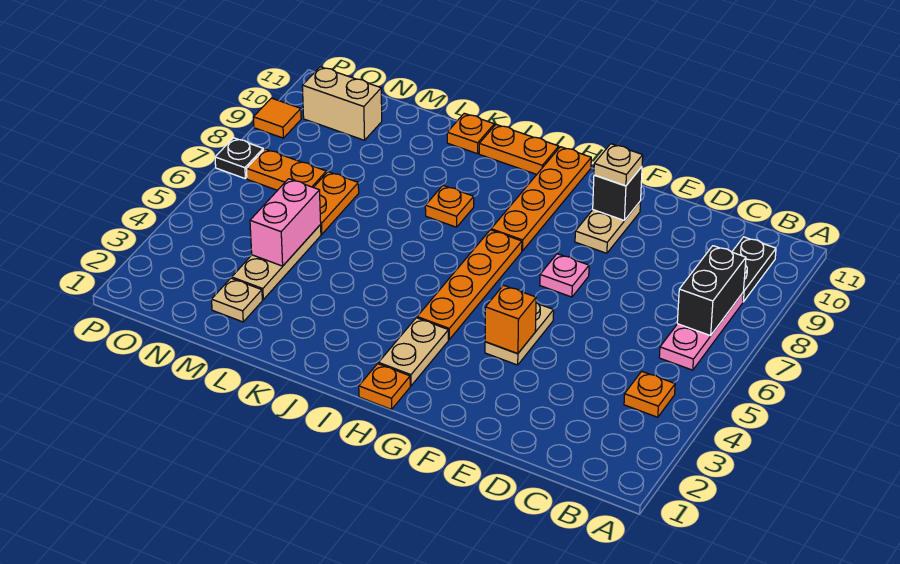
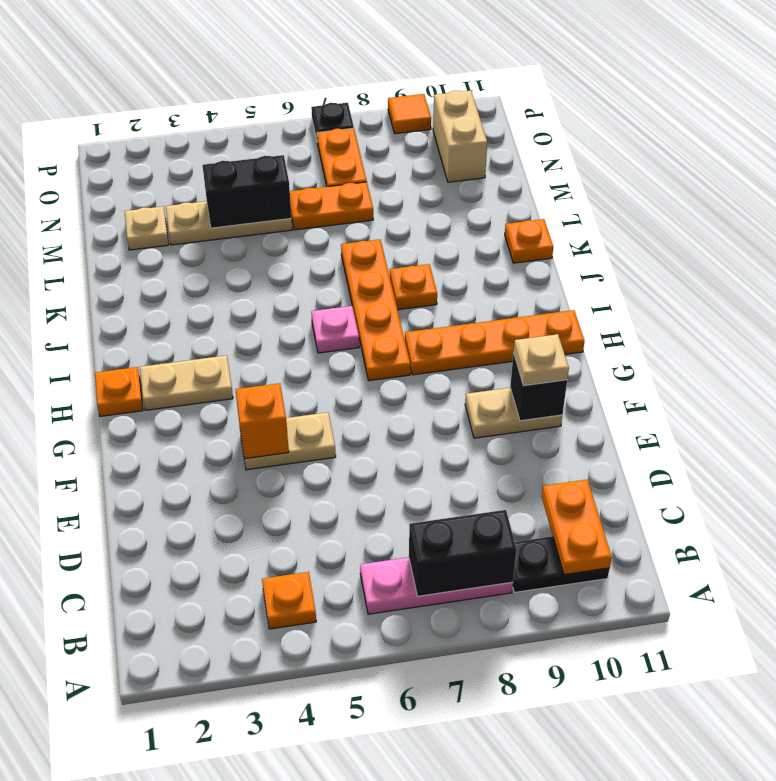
pink plate F7 level 1 -> pink plate I6 level 1
orange plate H4:H7 level 1 -> orange plate H7:K7 level 1
orange plate I11:J11 level 1 -> orange plate B10:C10 level 2
pink brick M4:M5 level 2 -> black brick M4:M5 level 2

